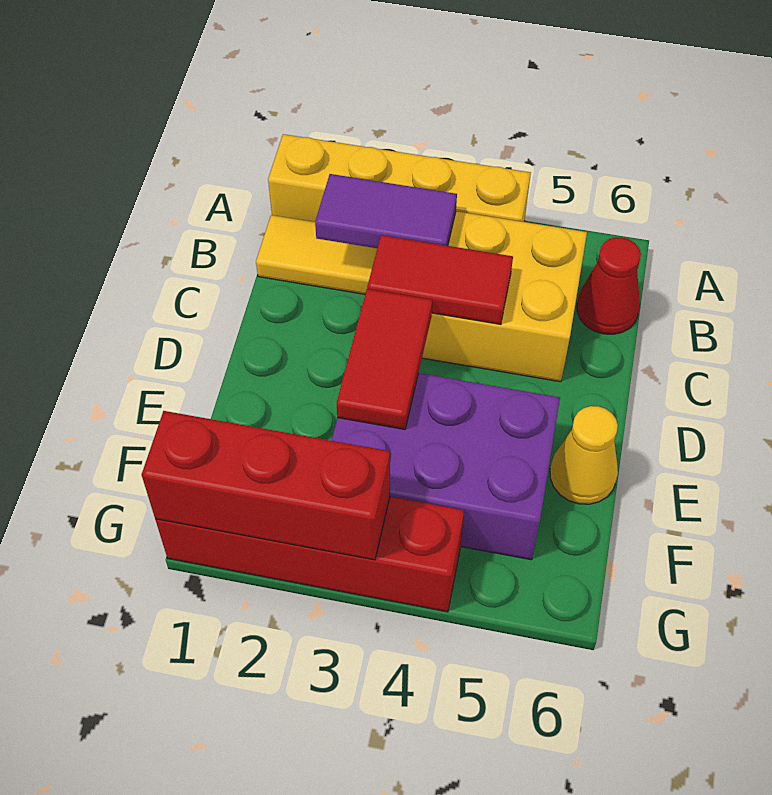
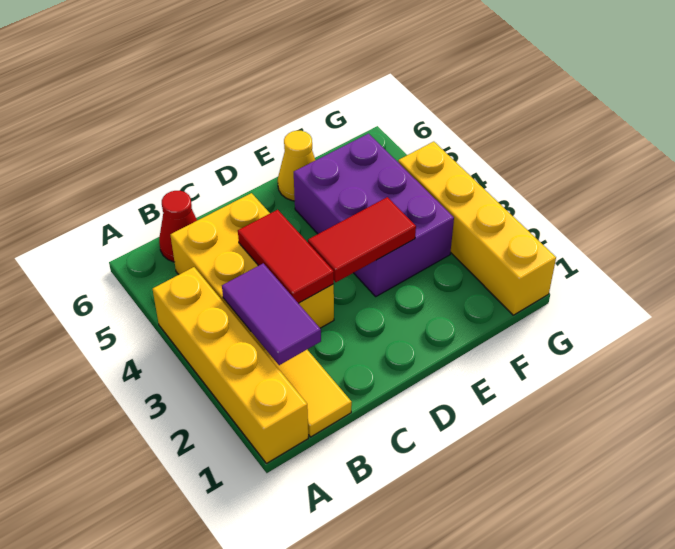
red brick G1:G4 level 1 -> yellow brick G1:G4 level 1
red brick G1:G3 level 2 -> none

